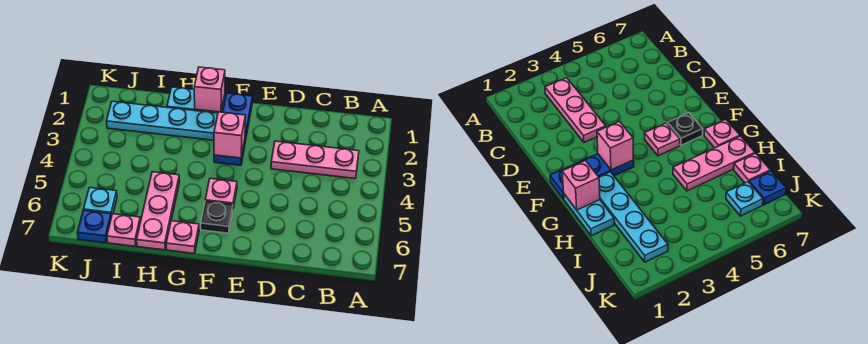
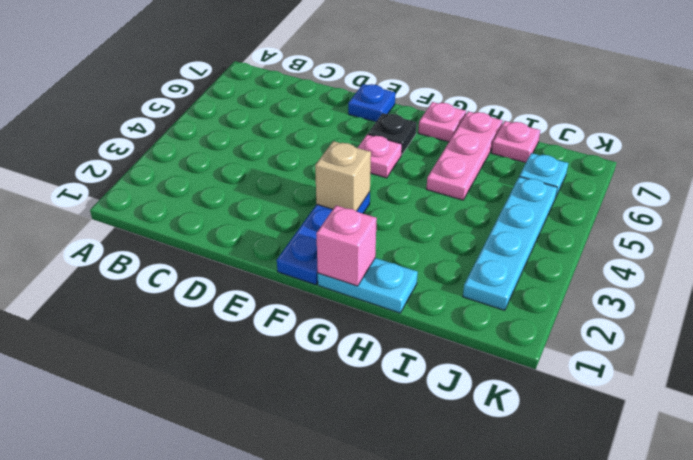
pink plate B3:D3 level 1 -> none
pink brick F3 level 2 -> tan brick F3 level 2
cyan plate G2:J2 level 1 -> cyan plate J2:J5 level 1
blue plate J7 level 1 -> blue plate E7 level 1

